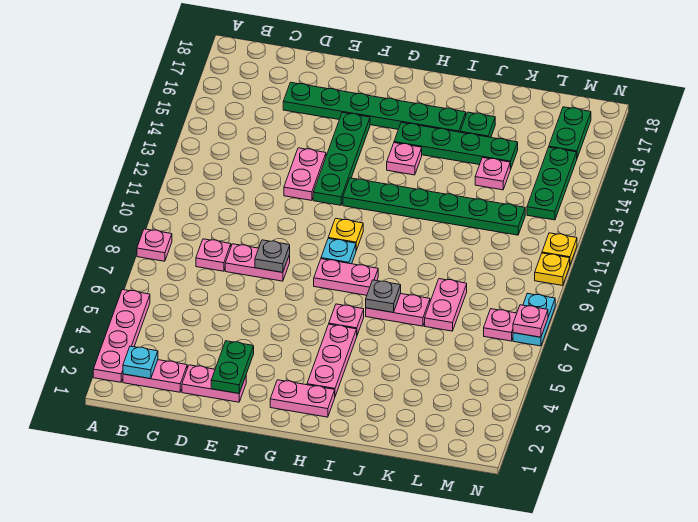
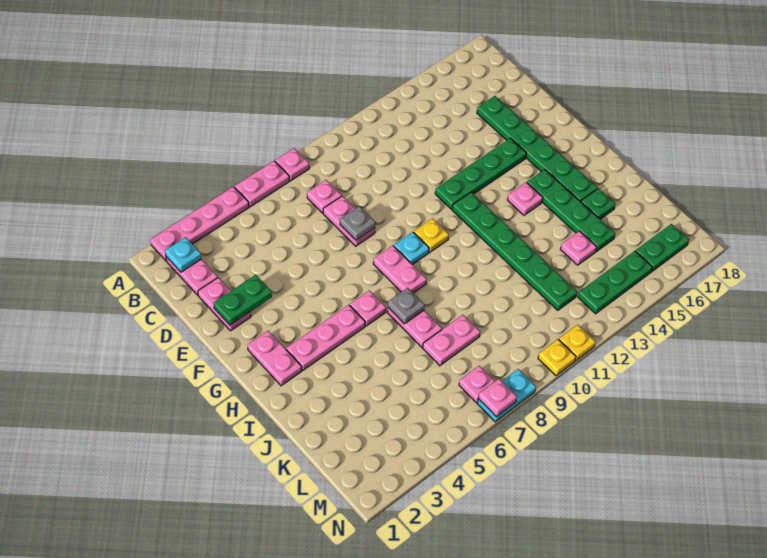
pink plate E12:E13 level 1 -> pink plate A6:A7 level 1

